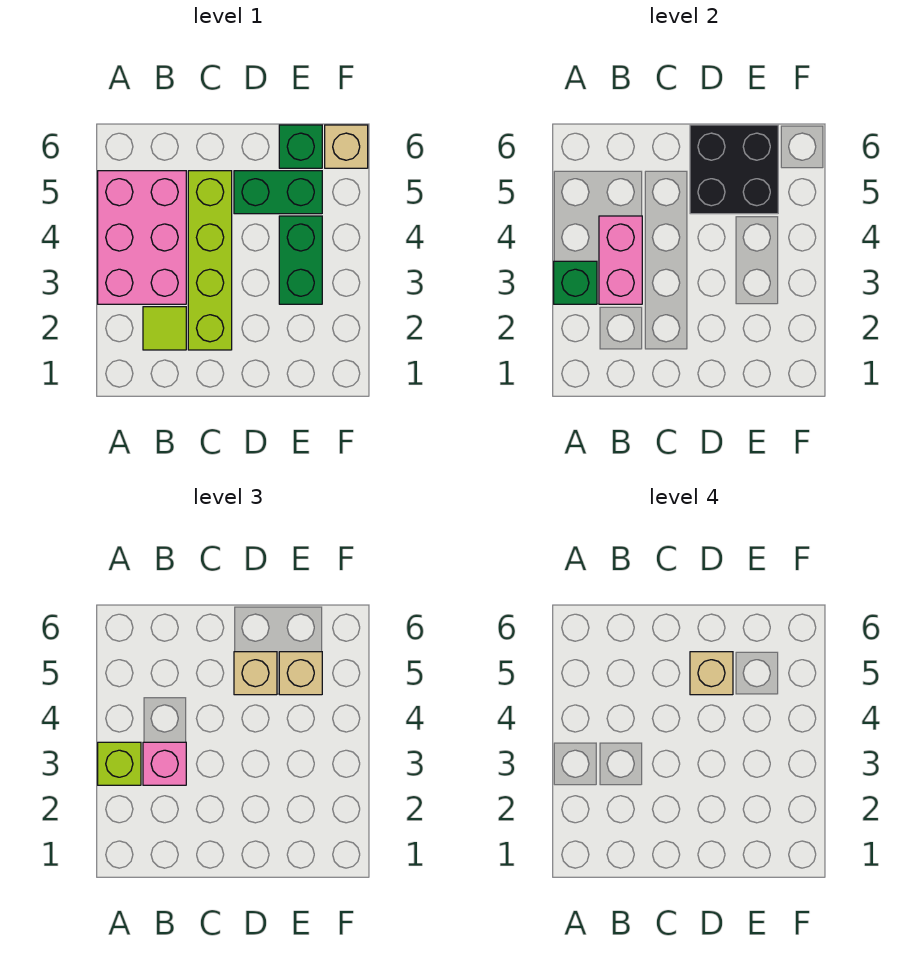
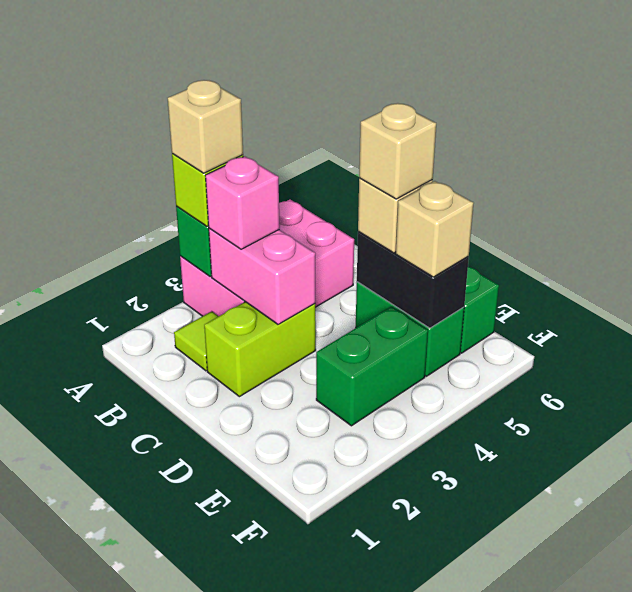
pink brick B3:B4 level 2 -> pink brick B3:C3 level 2
lime brick C2:C5 level 1 -> lime brick C2:C3 level 1
black brick D5:E6 level 2 -> black brick D5:E5 level 2
tan brick F6 level 1 -> tan brick A3 level 4

